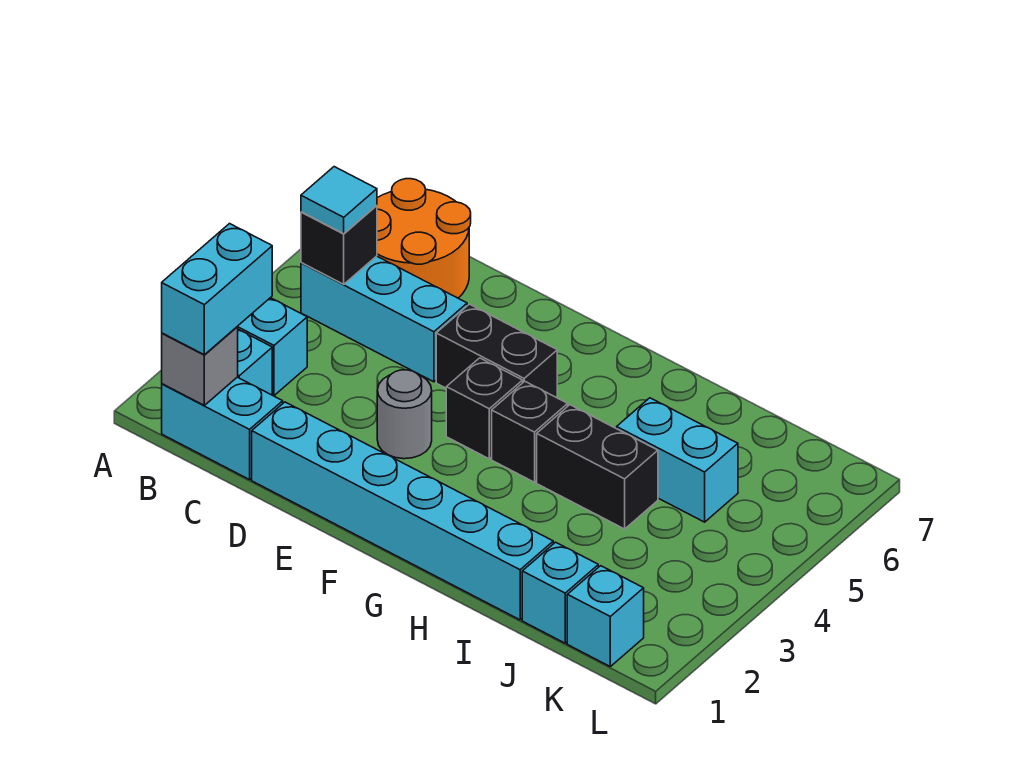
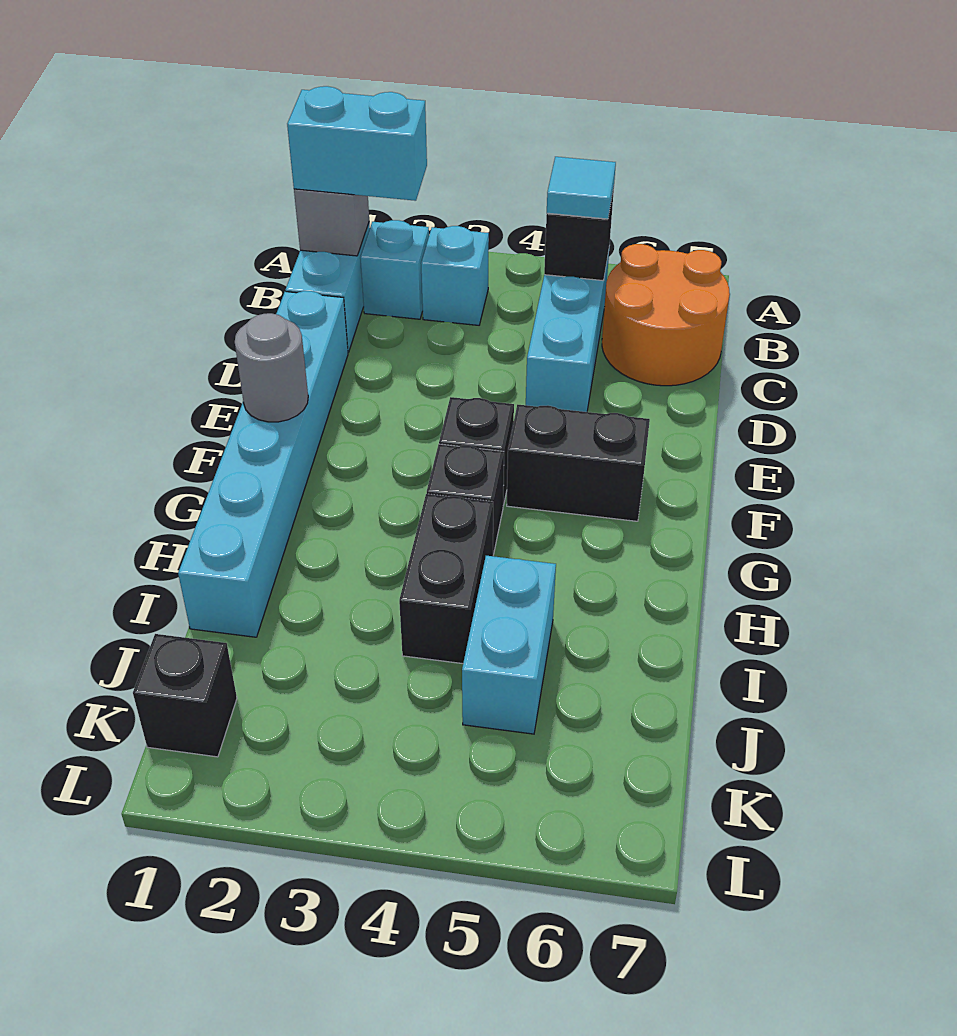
grey round brick E3 level 1 -> grey round brick F1 level 2
black brick E5:F5 level 1 -> black brick F5:F6 level 1
cyan brick J1 level 1 -> none
cyan brick K1 level 1 -> black brick K1 level 1

